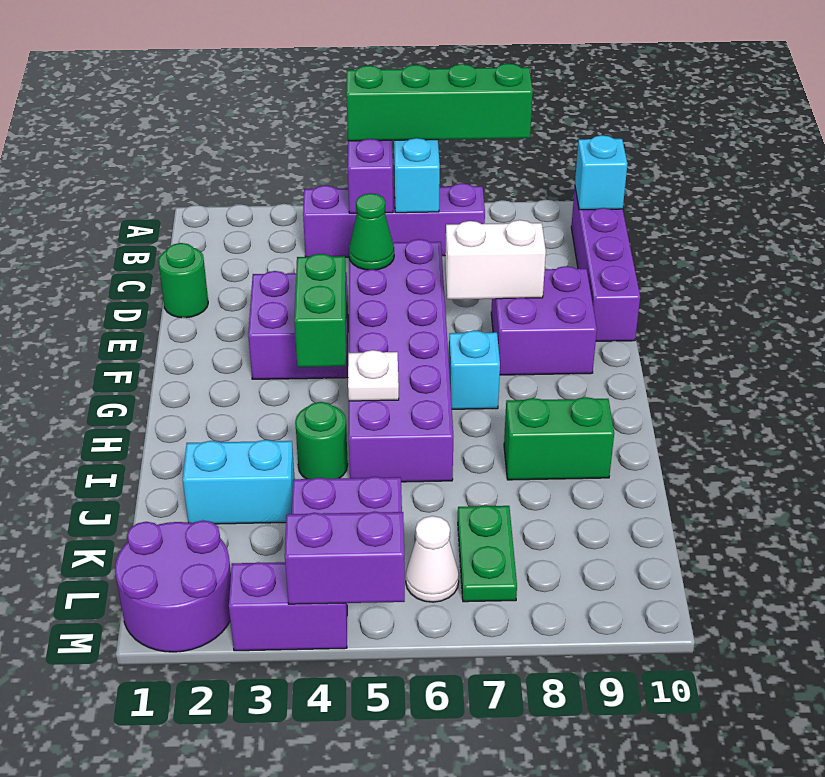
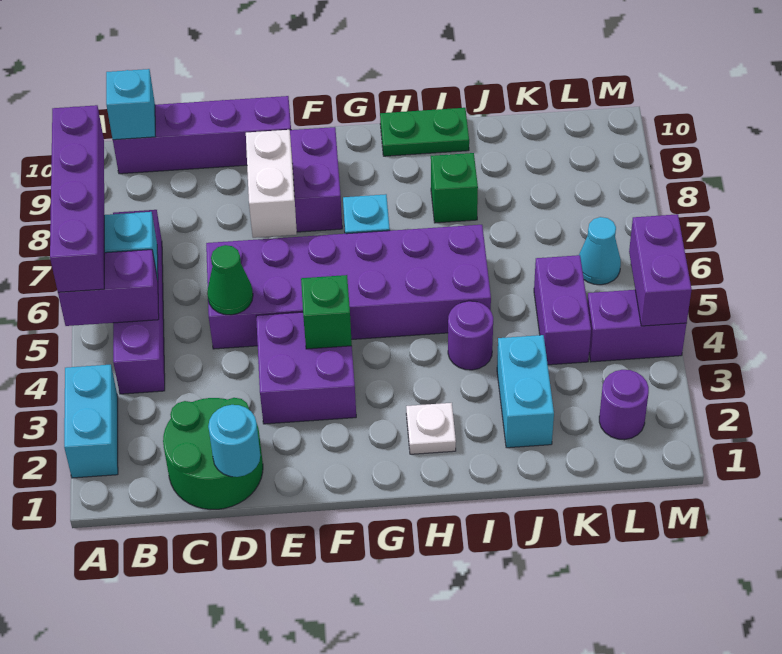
none -> cyan brick A2:A3 level 1
green brick A5:A8 level 3 -> purple brick A5:A8 level 3
green round brick D1 level 1 -> green round brick C1:D2 level 1
none -> cyan round brick D1 level 2
green brick F4:G4 level 2 -> green brick F4 level 2
white plate H5 level 2 -> white plate H2 level 1
green round brick I4 level 1 -> purple round brick I4 level 1
green brick I8:I9 level 1 -> green brick I8 level 1
green plate K7:L7 level 1 -> green plate H10:I10 level 1
purple round brick L1:M2 level 1 -> purple round brick L2 level 1
white cone L6 level 1 -> cyan cone L6 level 1
purple brick M3:M4 level 1 -> purple brick L4:M4 level 1

